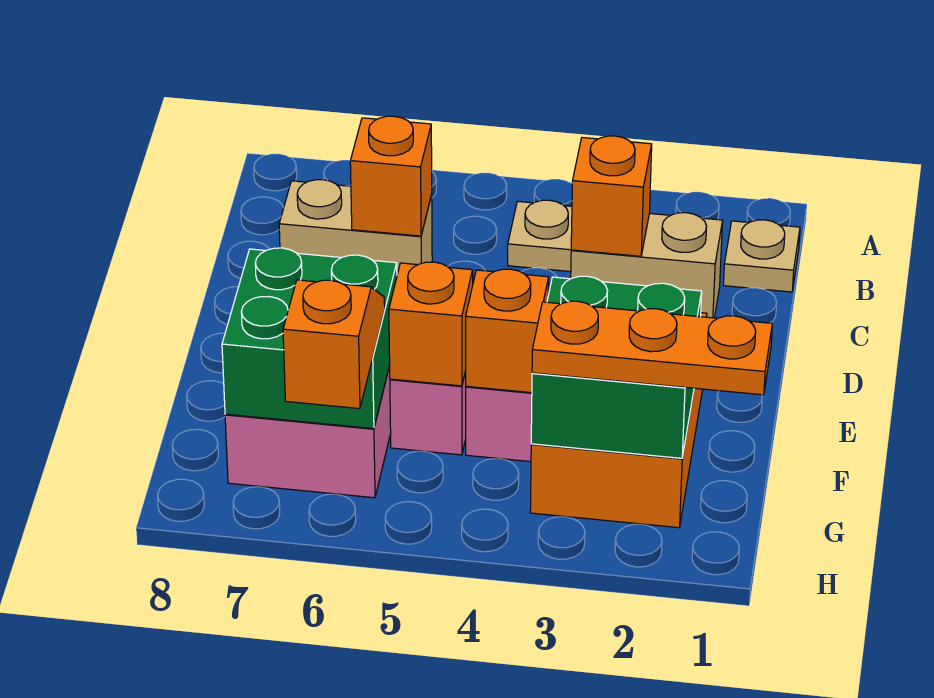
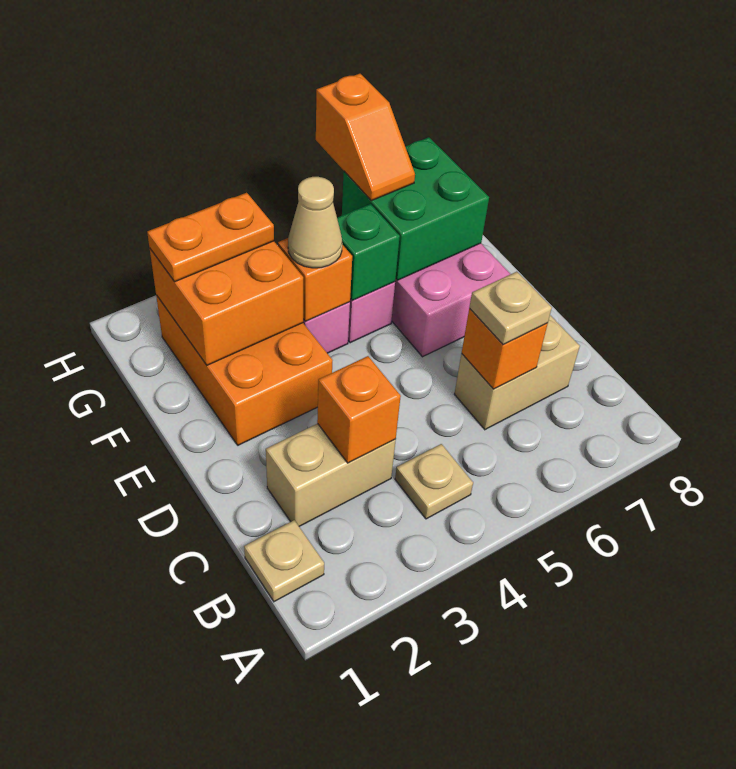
none -> tan plate C6 level 3
green brick F2:G3 level 2 -> orange brick F2:G3 level 2
none -> tan cone F4 level 3
orange brick F5 level 2 -> green brick F5 level 2
orange plate G1:G3 level 3 -> orange plate G2:G3 level 3

